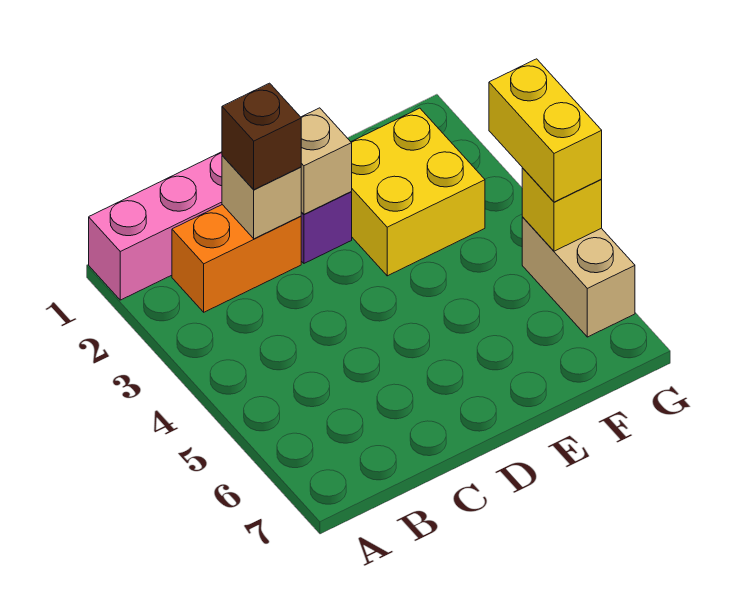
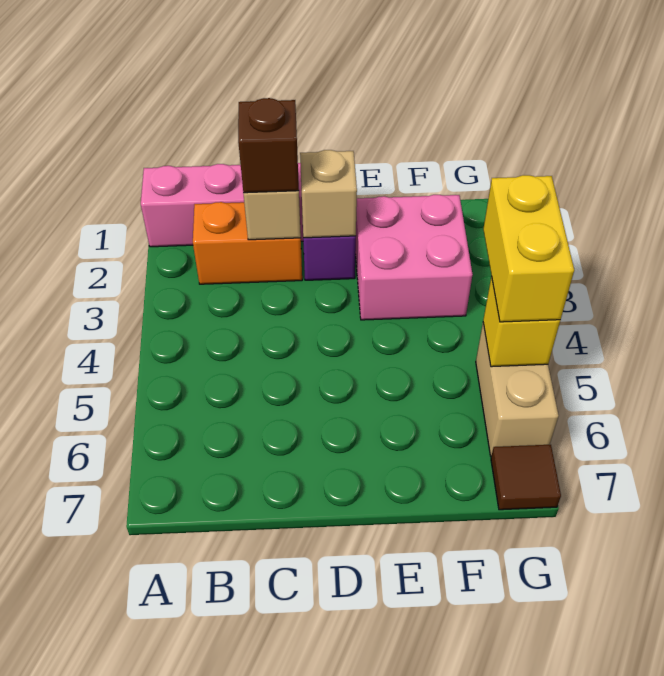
yellow brick E2:F3 level 1 -> pink brick E2:F3 level 1
none -> brown tile G7 level 1

